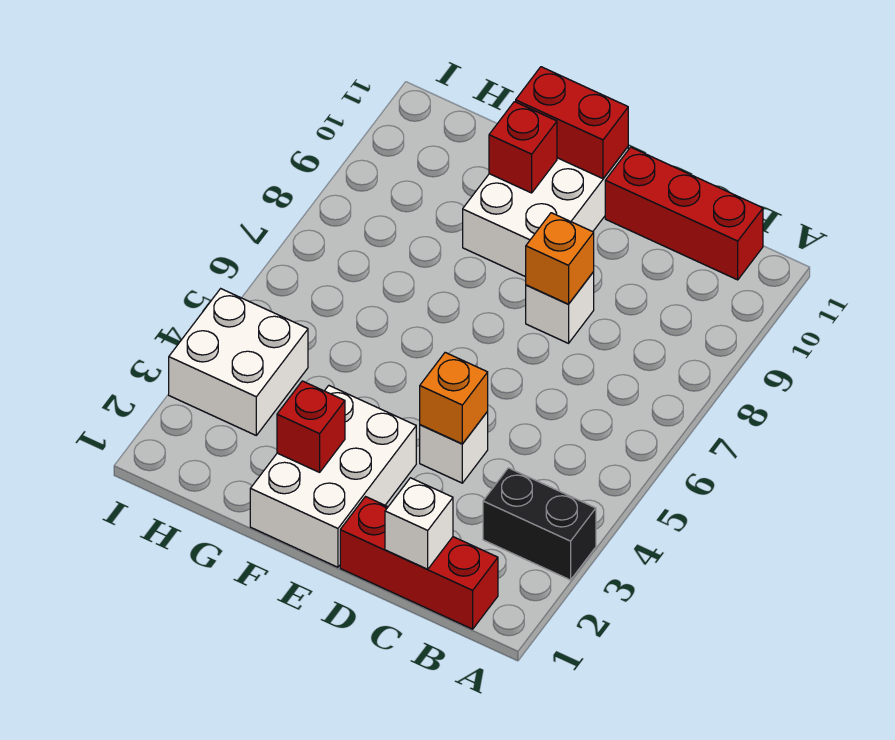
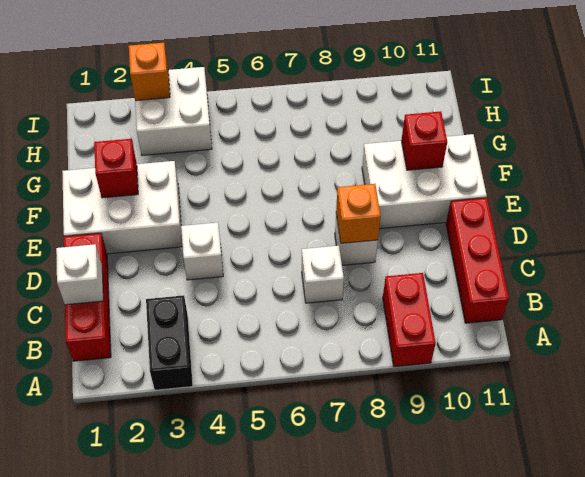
none -> white brick C7 level 1
orange brick D4 level 2 -> orange brick I3 level 2
red brick E11:F11 level 2 -> red brick A9:B9 level 1

